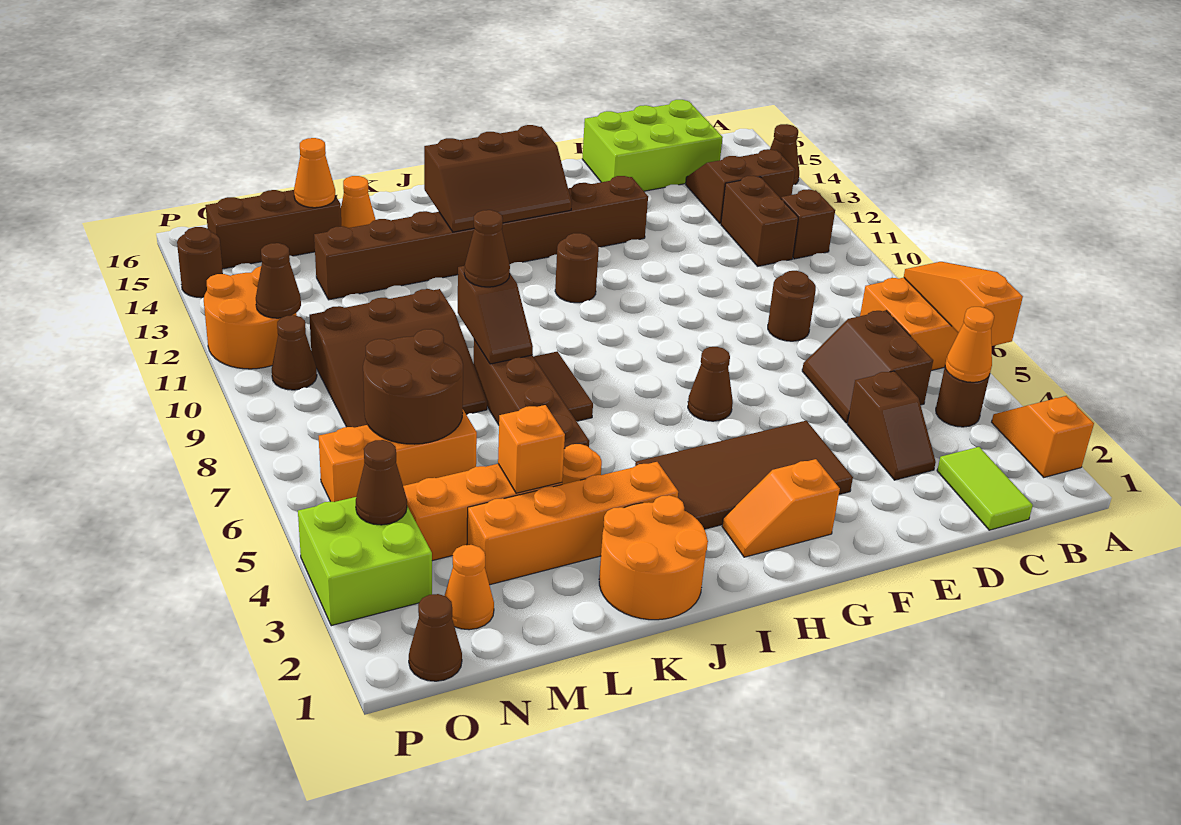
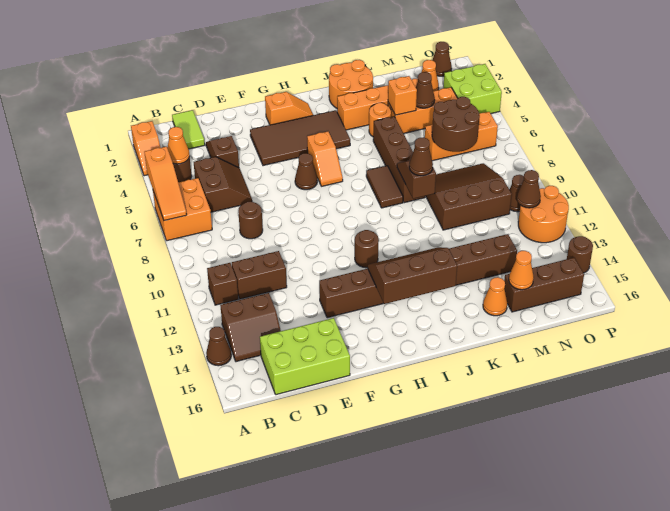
brown brick C11:C12 level 1 -> brown brick C11:D11 level 1
none -> orange slope H5:H6 level 1 top 5
brown cone O4 level 2 -> brown cone M4 level 2

